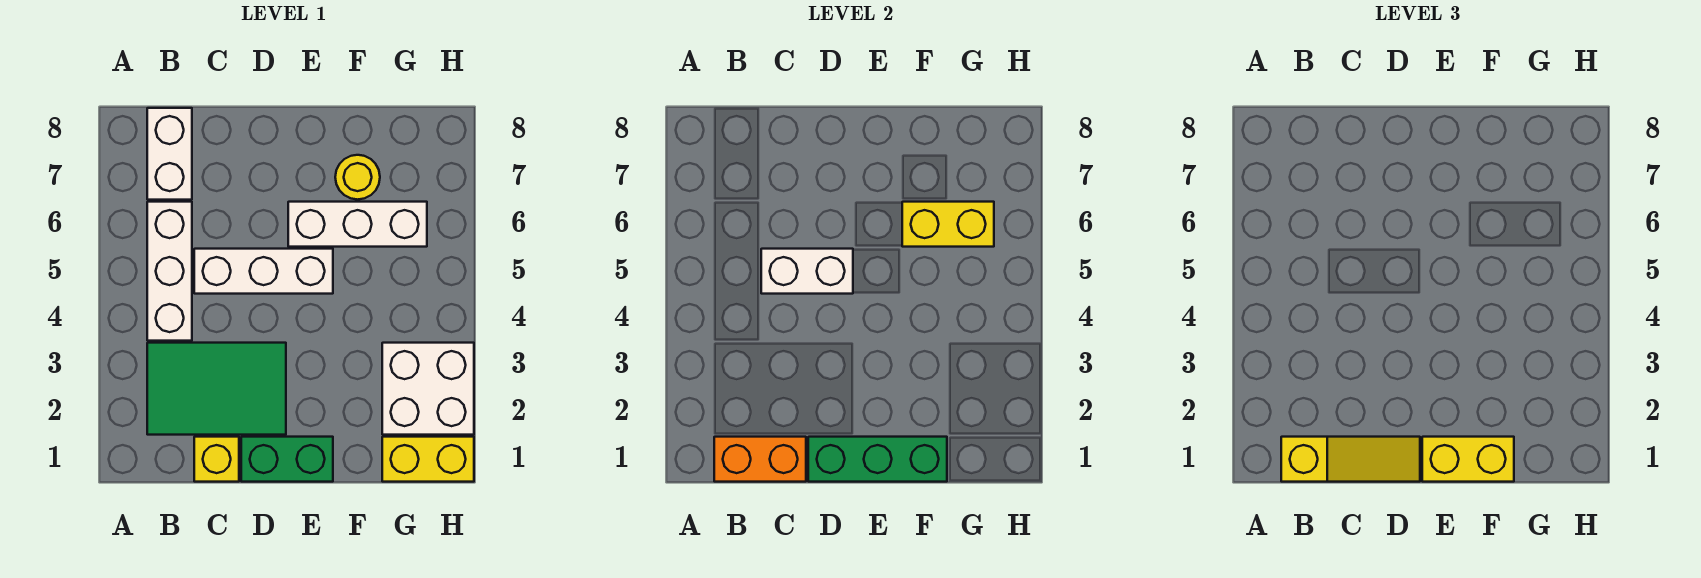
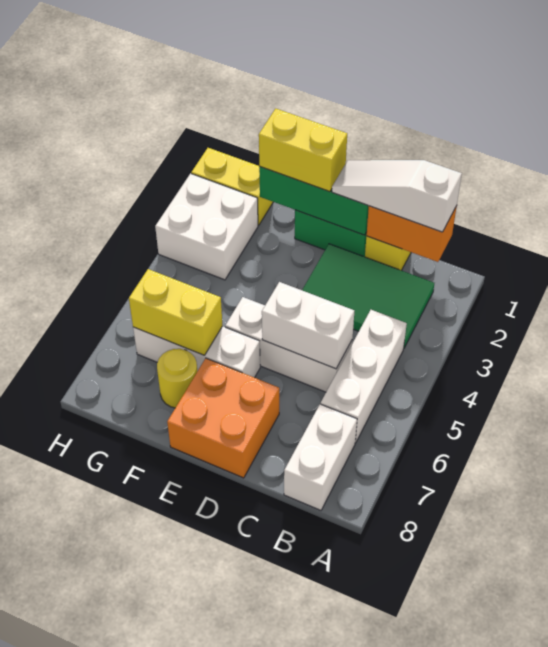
yellow slope B1:D1 level 3 top B -> white slope B1:D1 level 3 top B
none -> orange brick D7:E8 level 1

